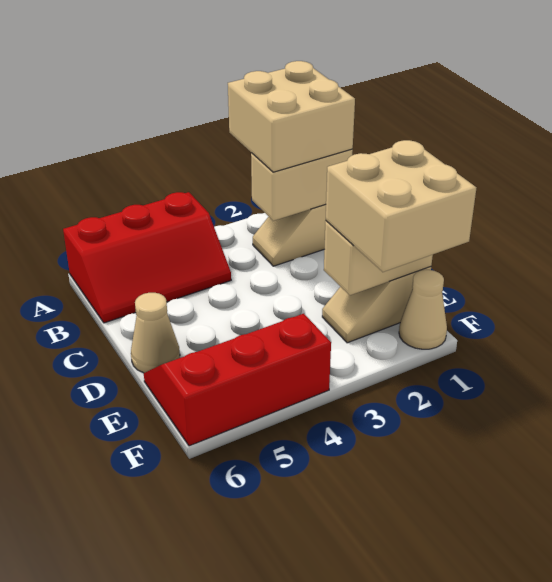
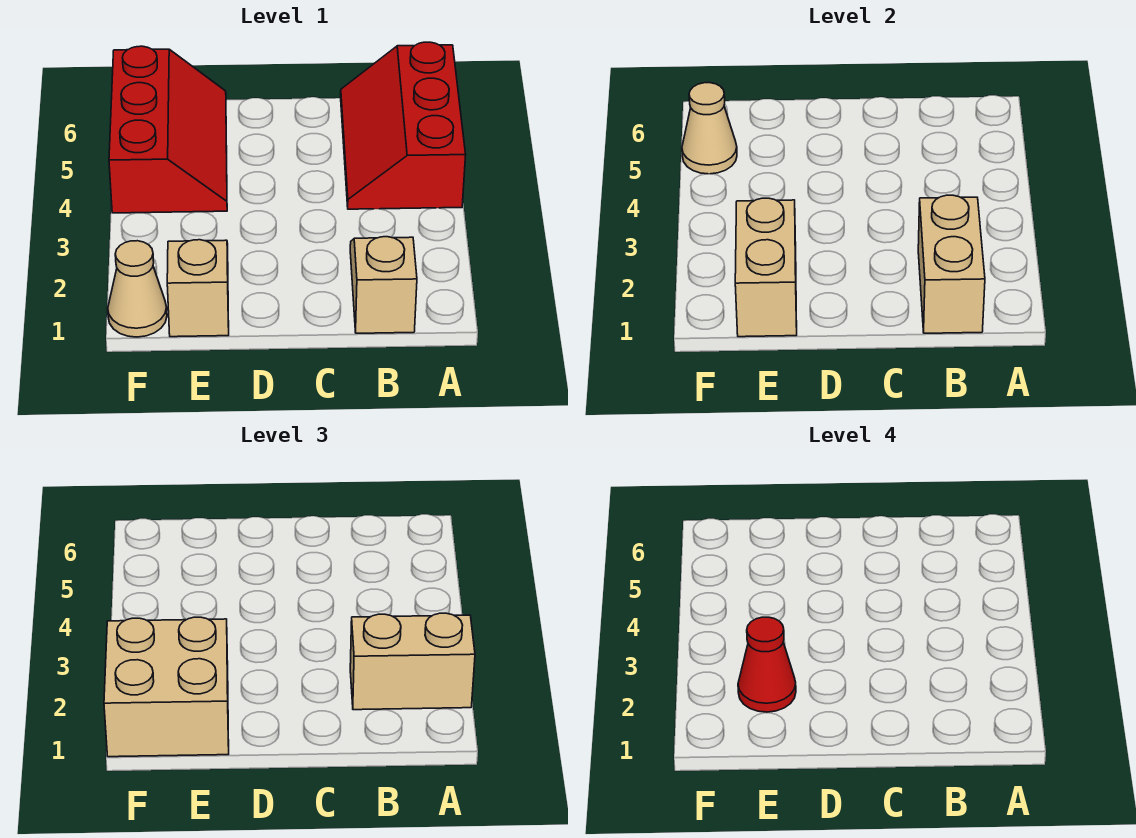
tan brick A1:B2 level 3 -> tan brick A2:B2 level 3
tan cone D6 level 1 -> tan cone F5 level 2
none -> red cone E2 level 4

